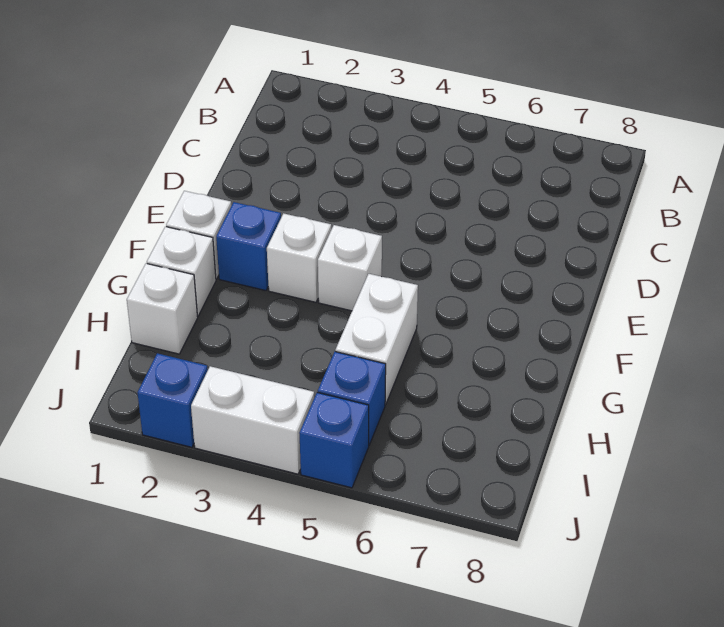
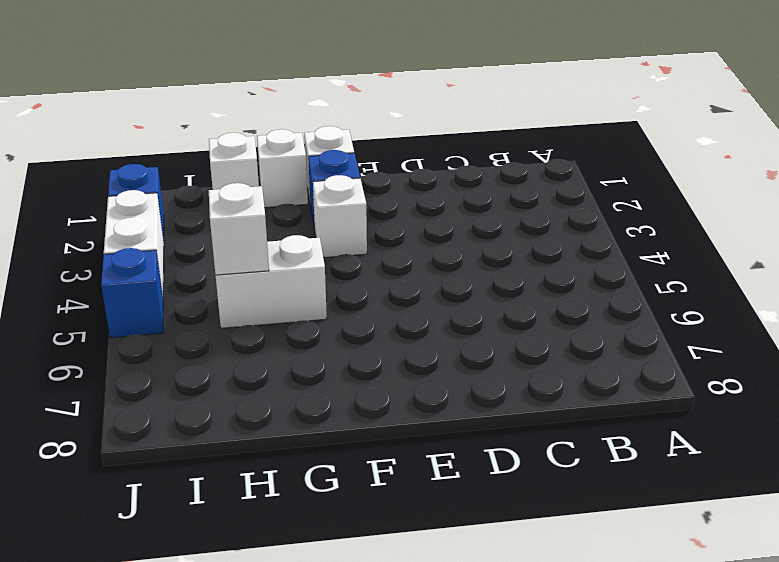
white brick F4 level 1 -> white brick H5 level 2
blue brick I5 level 1 -> none

